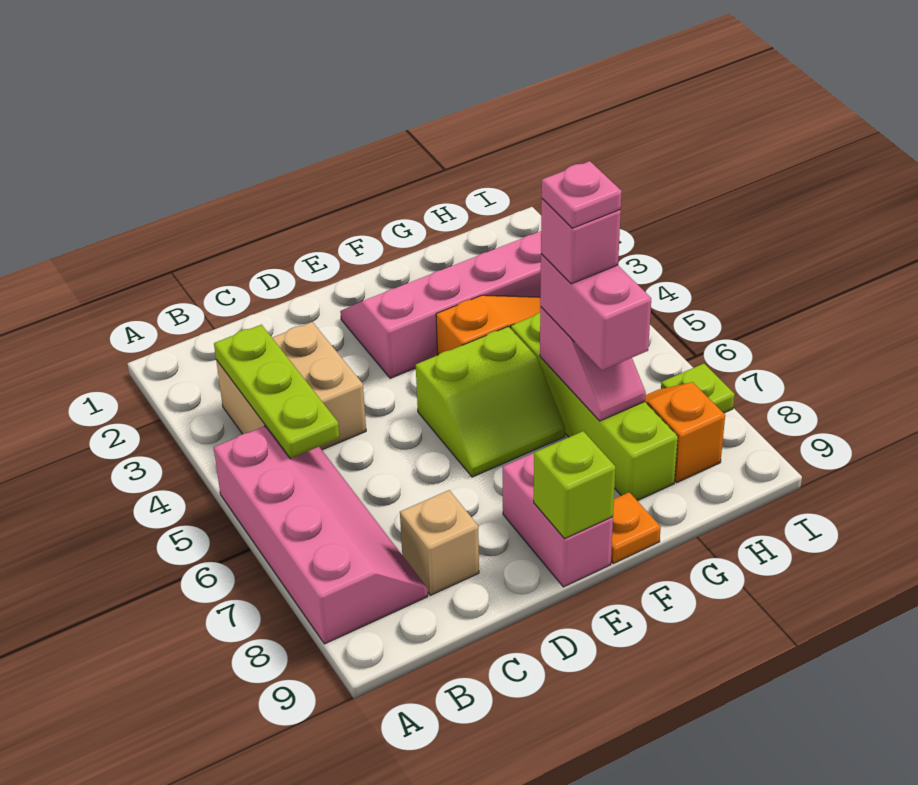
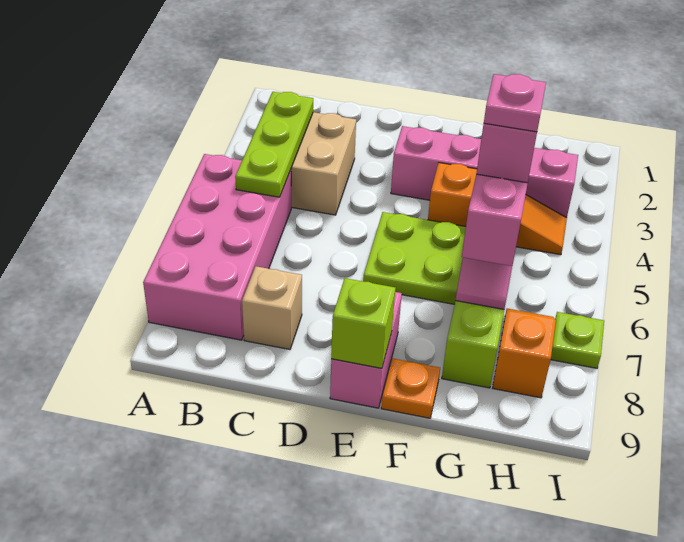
pink slope A5:B8 level 1 top A -> pink brick A5:B8 level 1
lime slope E5:F6 level 1 top 5 -> lime plate E5:F6 level 1

